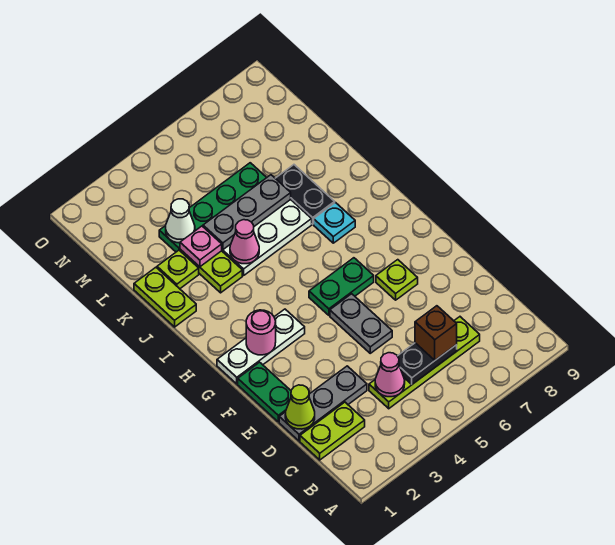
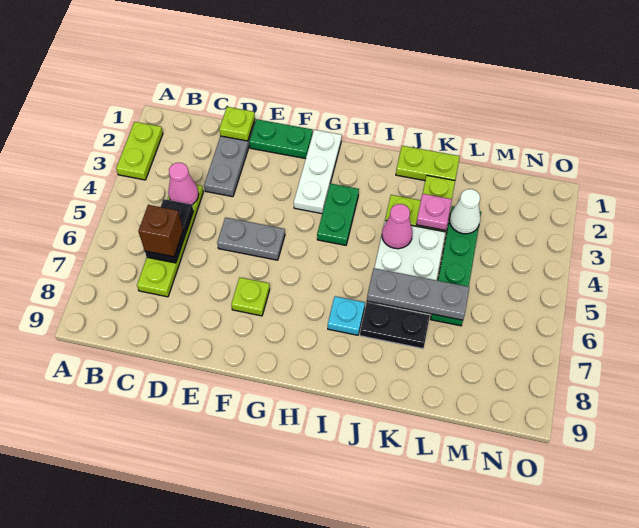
lime plate C1:C2 level 1 -> lime plate A2:A3 level 1
lime cone D1 level 2 -> lime plate D1 level 2
pink round brick G2 level 2 -> none
green plate G5:G6 level 1 -> green plate H3:H4 level 1
grey plate K4:K6 level 2 -> grey plate J6:L6 level 2

